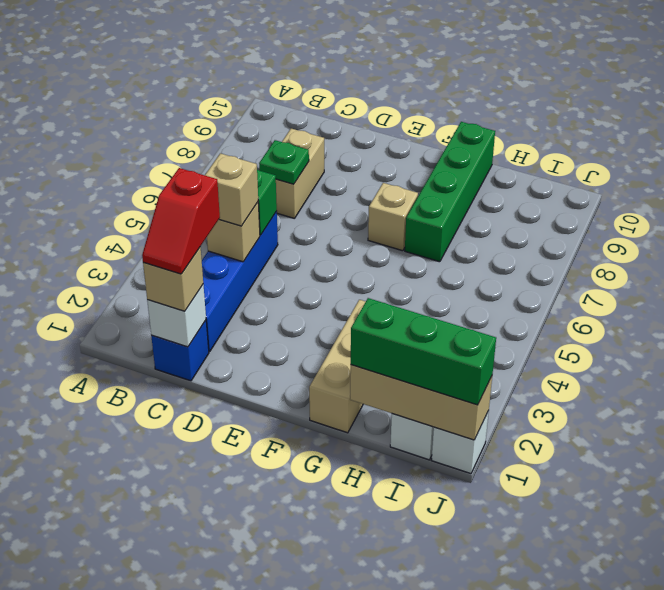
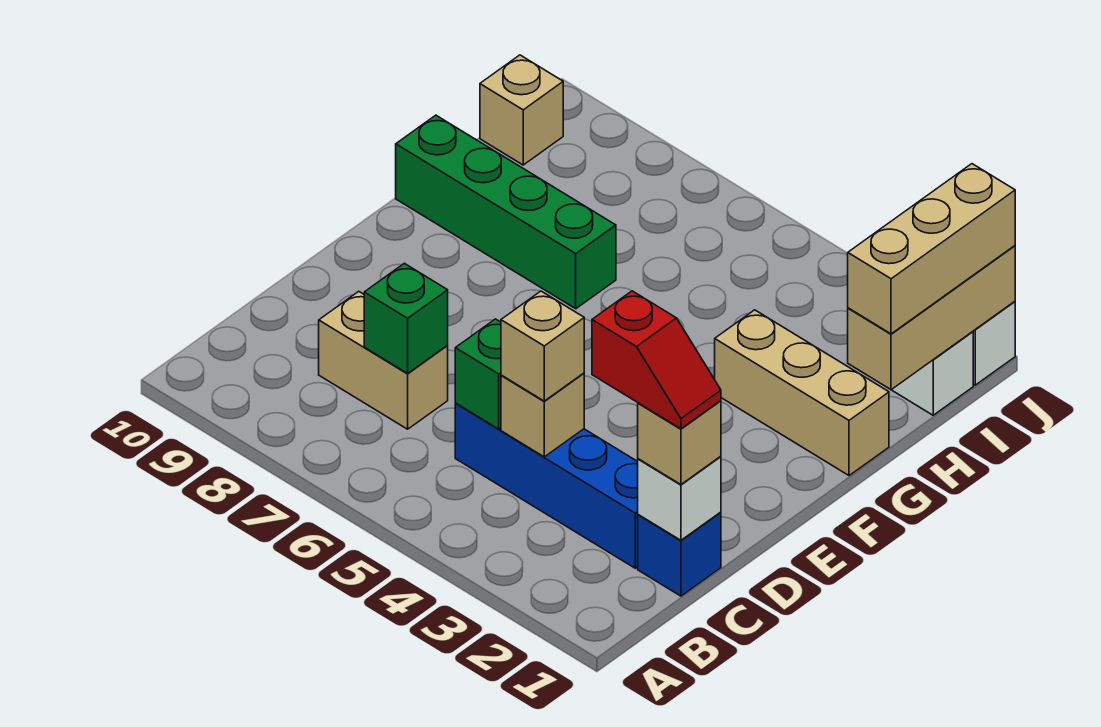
green plate C7 level 2 -> green brick C7 level 2
tan brick F7 level 1 -> tan brick I10 level 1
green brick H1:J1 level 3 -> tan brick H1:J1 level 3

